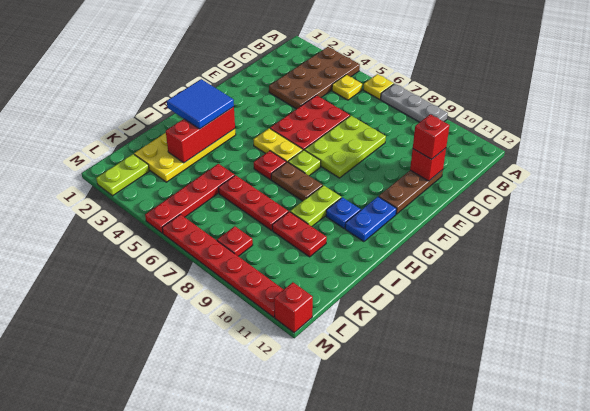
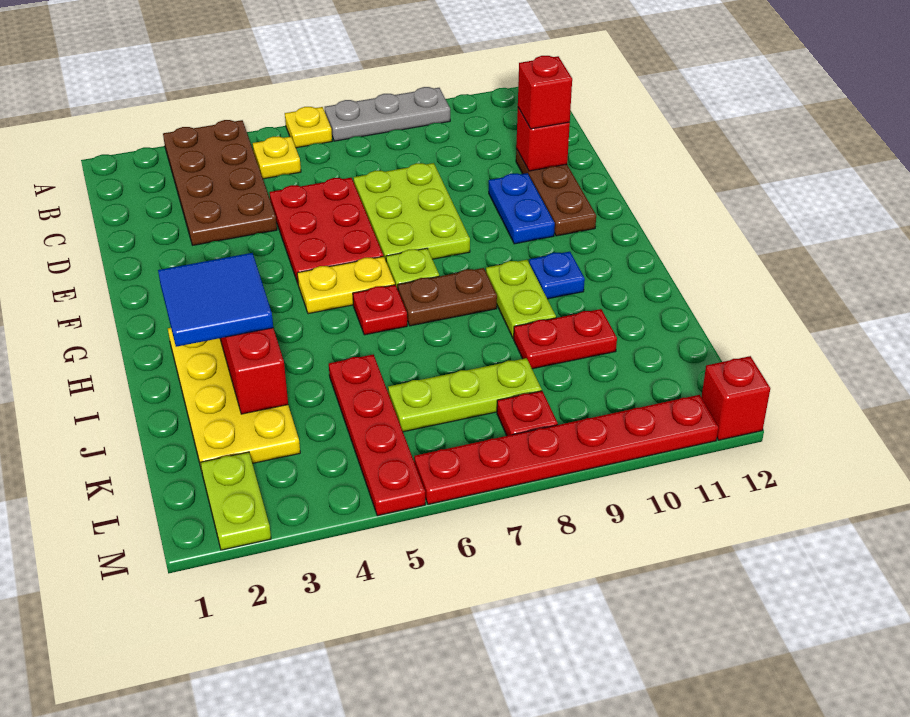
blue plate G11:H11 level 1 -> blue plate E10:F10 level 1
red plate J6:J8 level 1 -> none
none -> lime plate K6:K8 level 1

